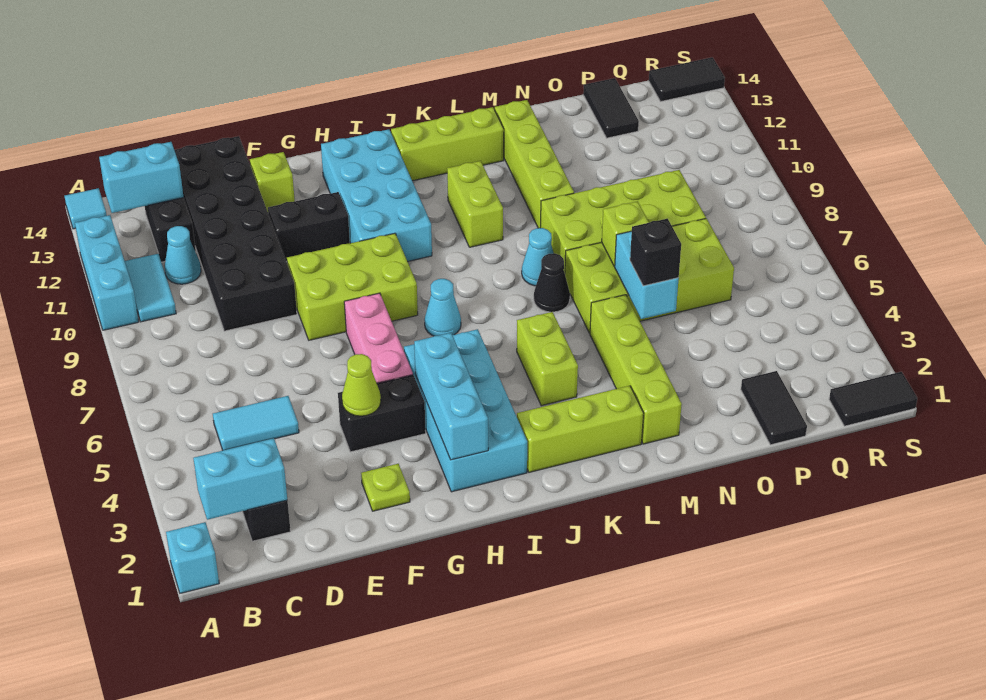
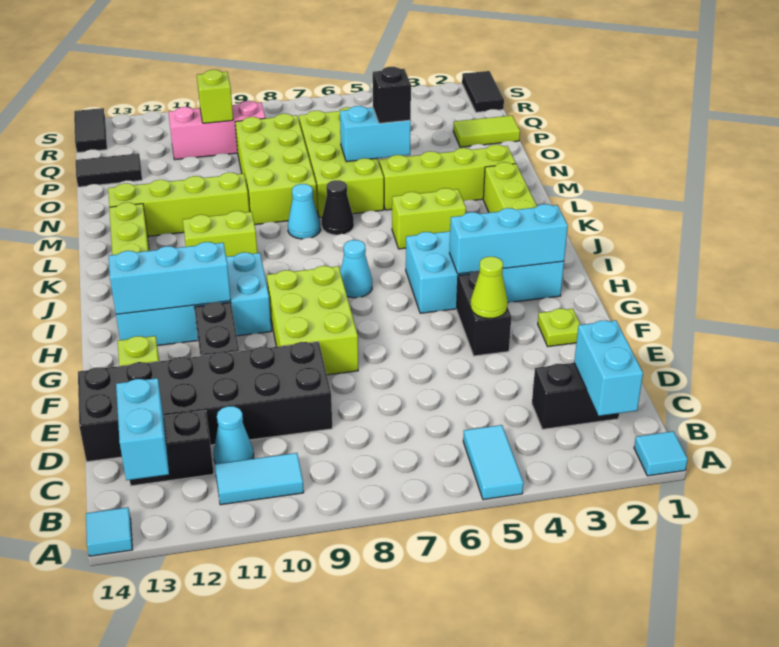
cyan brick A1 level 1 -> cyan tile A1 level 1
cyan brick A10:A12 level 1 -> cyan brick H11:H13 level 2
cyan tile C5:D5 level 1 -> cyan tile A5:B5 level 1
pink brick G5:G7 level 1 -> pink brick Q9:Q11 level 1
lime brick N7 level 2 -> lime brick Q10 level 2
black tile P1:P2 level 1 -> lime tile P1:P2 level 1

